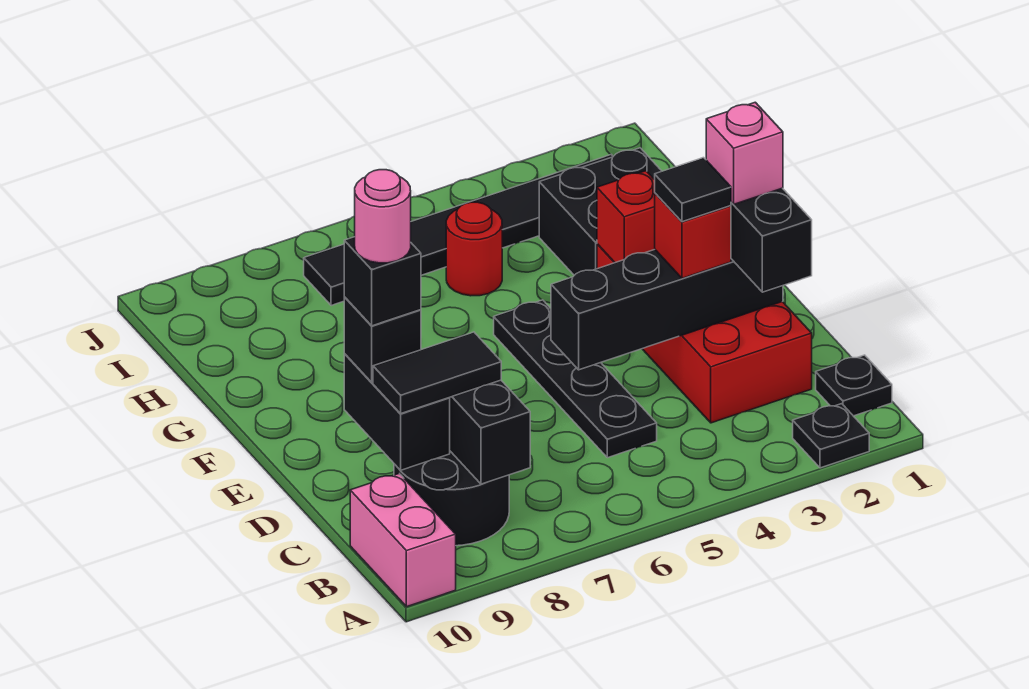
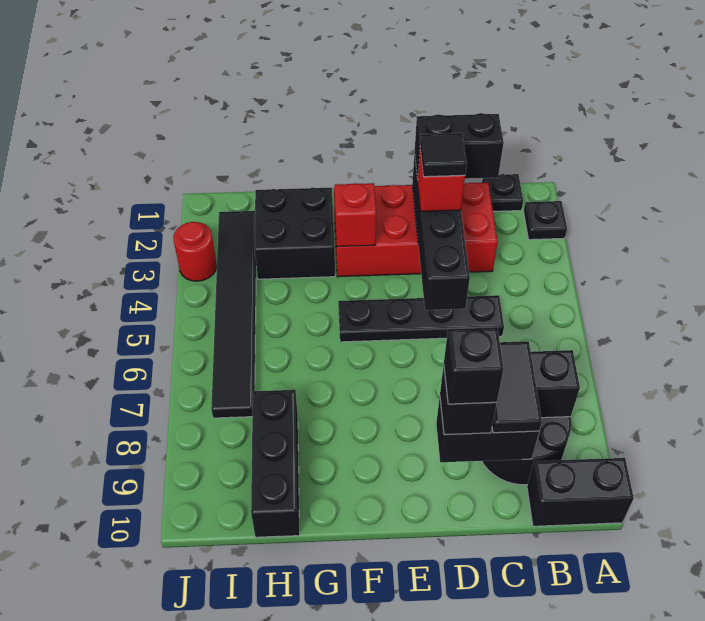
pink brick A10:B10 level 1 -> black brick A10:B10 level 1
pink brick D2 level 4 -> none
pink round brick D9 level 5 -> none
red round brick H5 level 1 -> red round brick J3 level 1
none -> black brick H8:H10 level 1

